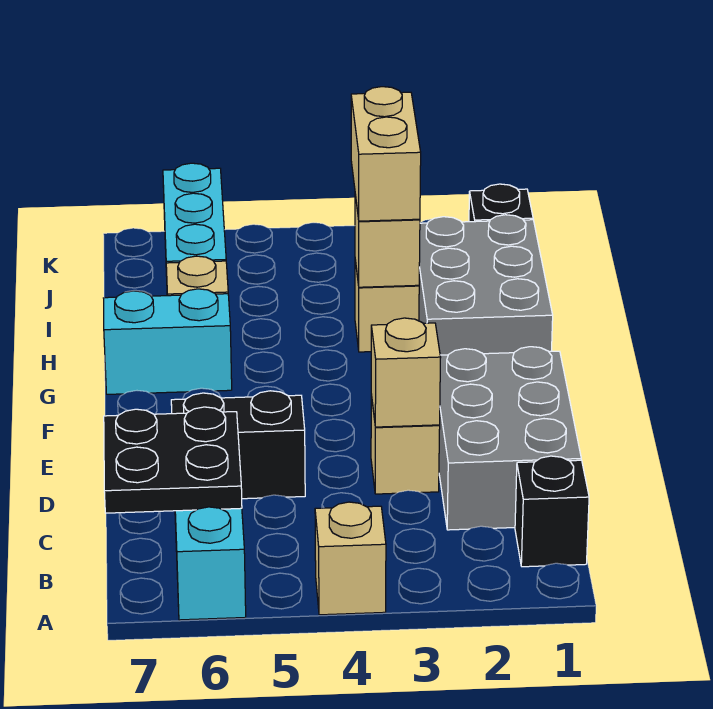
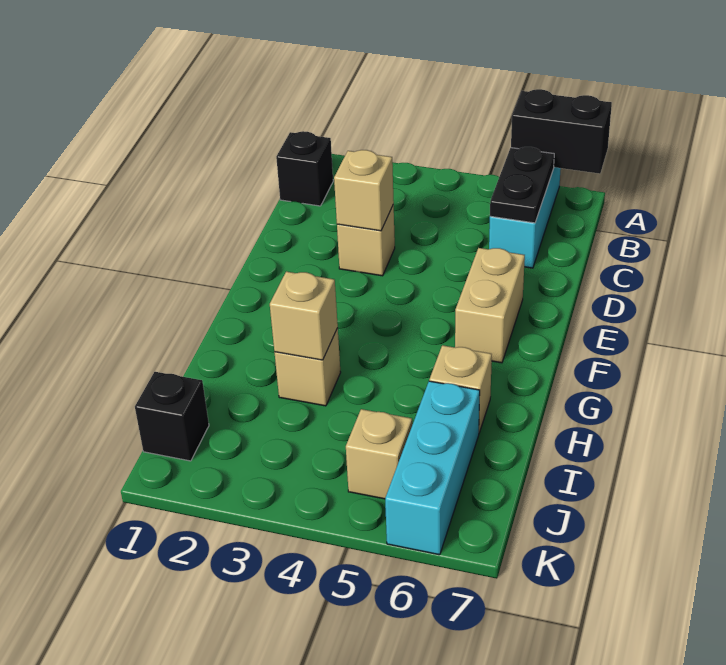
tan brick A4 level 1 -> tan brick J5 level 1
black plate B6:C7 level 2 -> black plate B6:C6 level 2
grey brick C1:E2 level 1 -> none
black brick D5:D6 level 1 -> black brick A6:A7 level 2
grey brick G1:I2 level 1 -> none
cyan brick G6:G7 level 1 -> none
tan brick H3:I3 level 3 -> tan brick E6:F6 level 1

